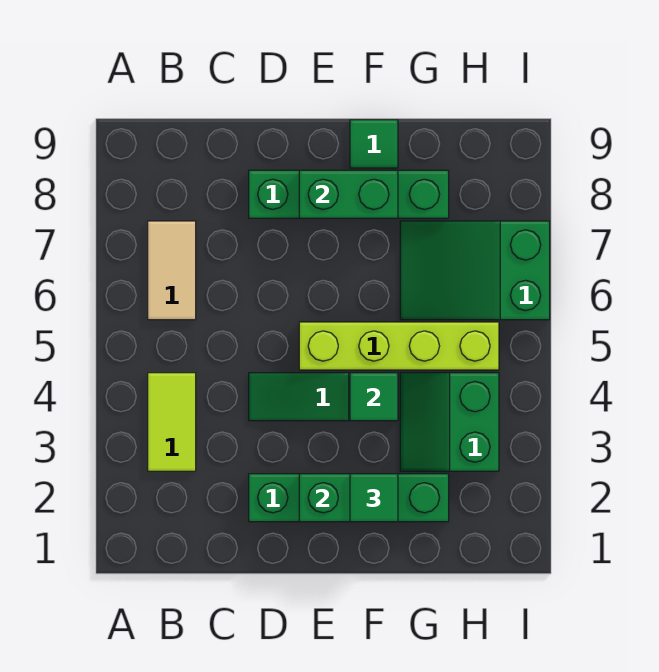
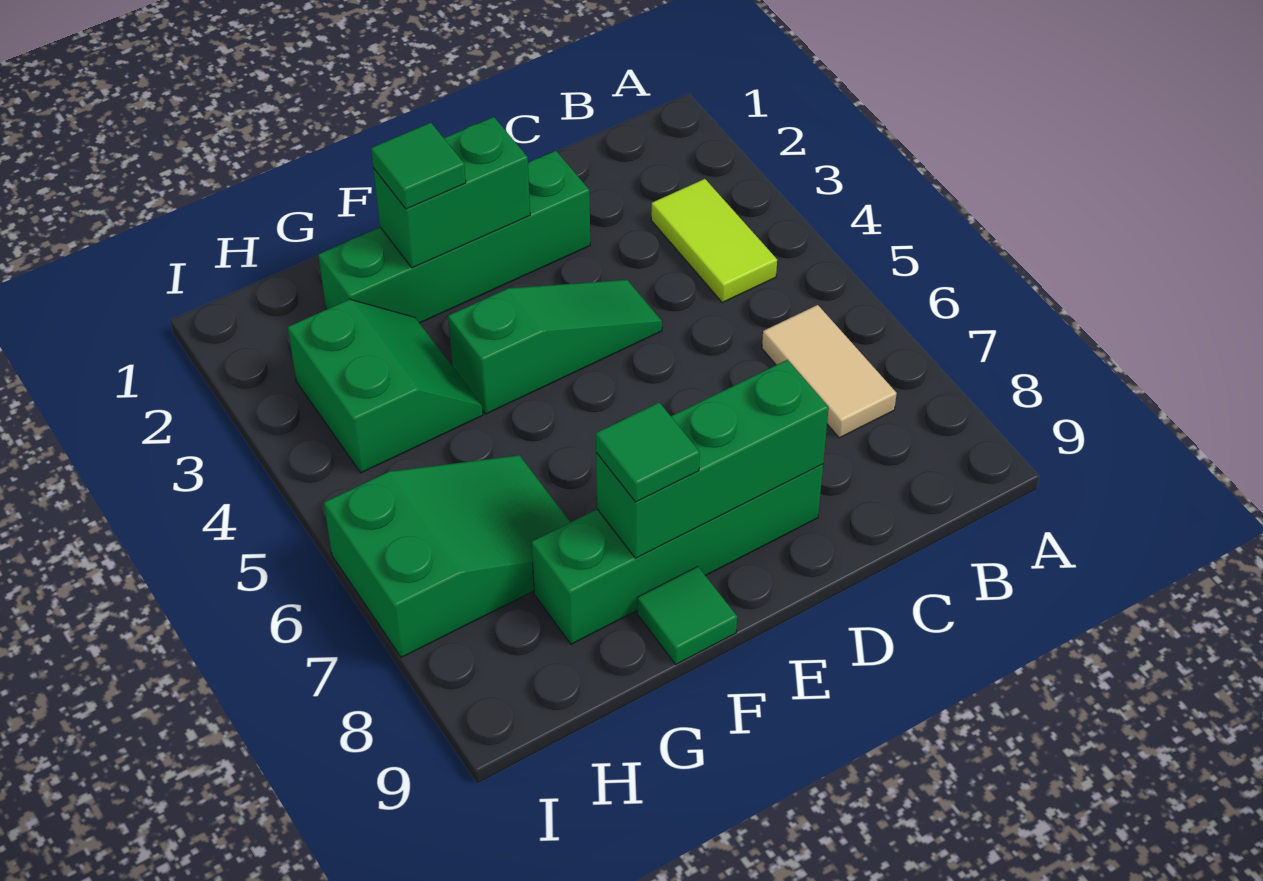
lime brick E5:H5 level 1 -> none
green brick E8:F8 level 2 -> green brick D8:F8 level 2
green tile F4 level 2 -> green tile F8 level 3

